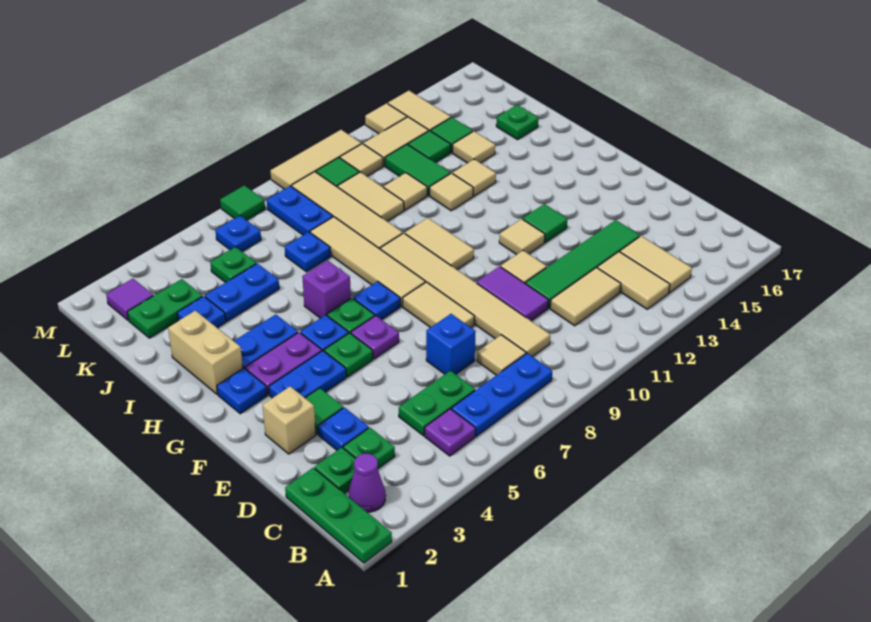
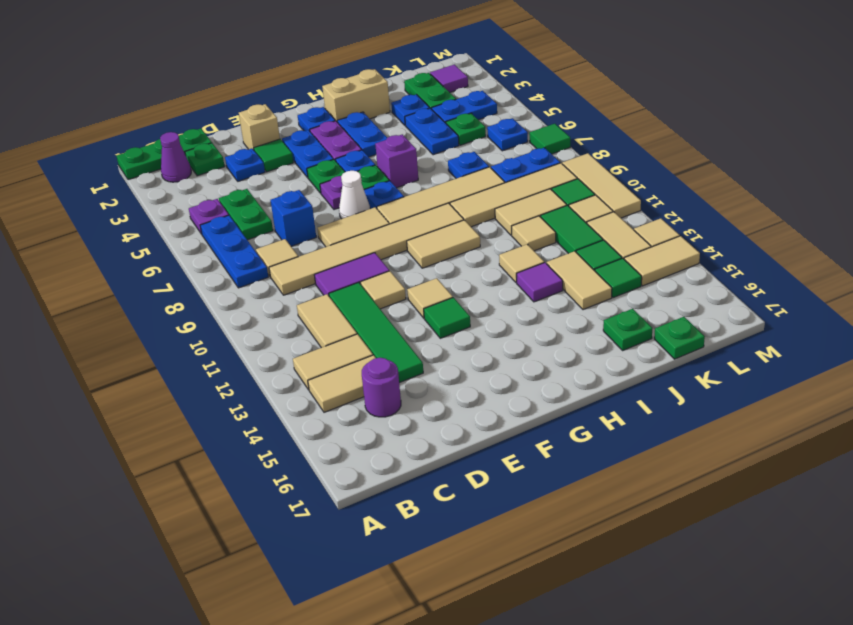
green plate C3 level 1 -> green plate K17 level 1
none -> purple round brick C15 level 1
none -> white cone F7 level 1
tan tile I13 level 1 -> purple tile I13 level 1
green tile J12:K12 level 1 -> green tile K11:K12 level 1
tan tile J14 level 1 -> tan tile J13:J14 level 1
none -> blue plate K4:L4 level 1

